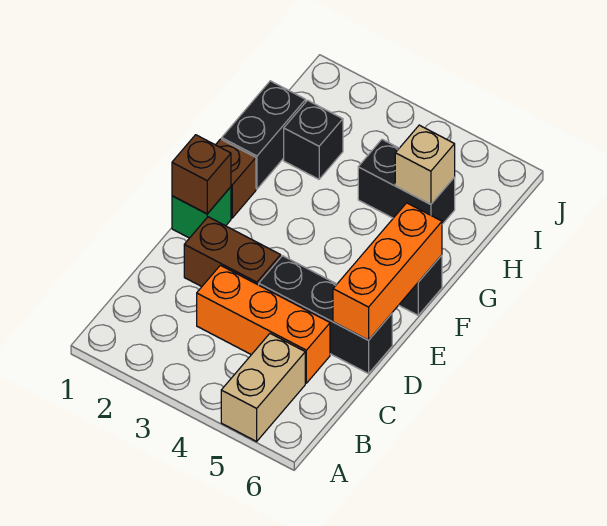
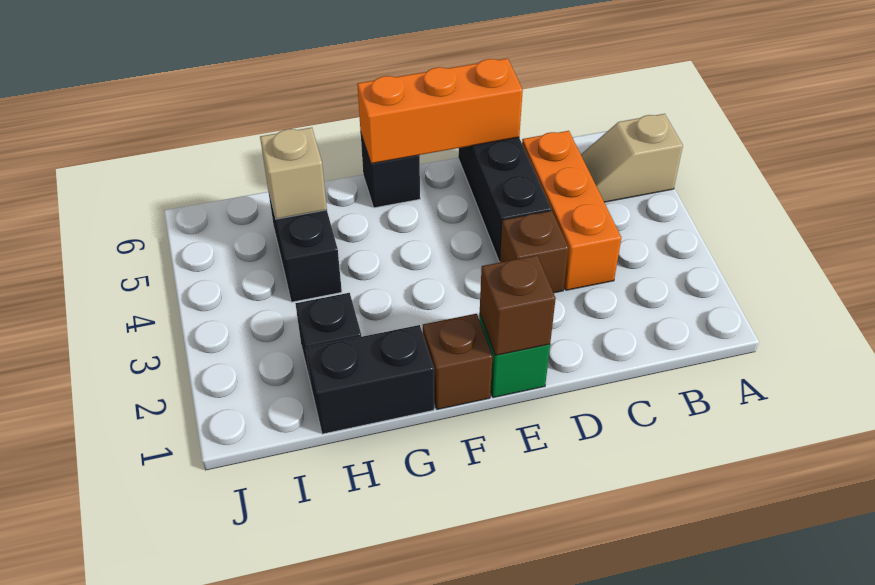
tan brick A5:B5 level 1 -> tan slope A5:B5 level 1 top A
brown brick D2:D3 level 1 -> brown brick D3 level 1

